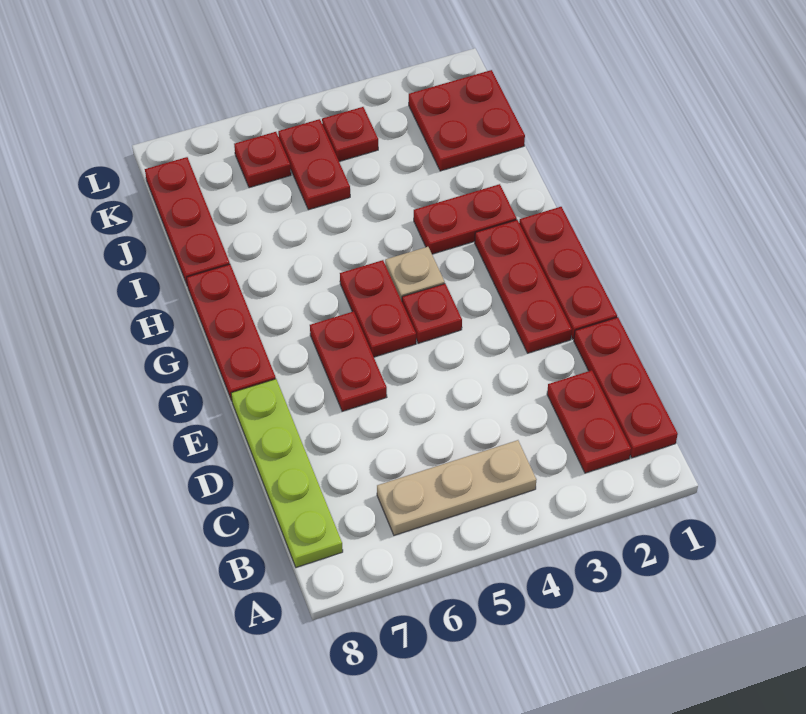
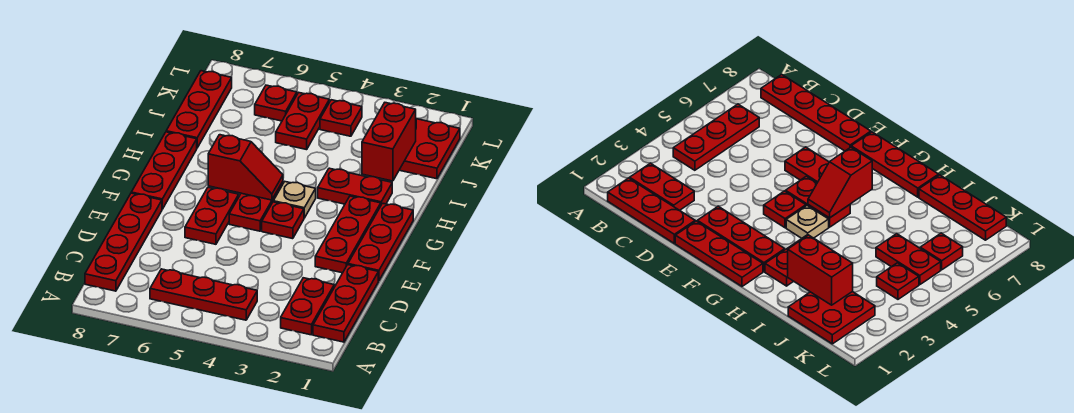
tan plate B4:B6 level 1 -> red plate B4:B6 level 1
lime plate B8:E8 level 1 -> red plate B8:E8 level 1
none -> red slope G5:G6 level 2 top 6
none -> red brick I2:J2 level 2

